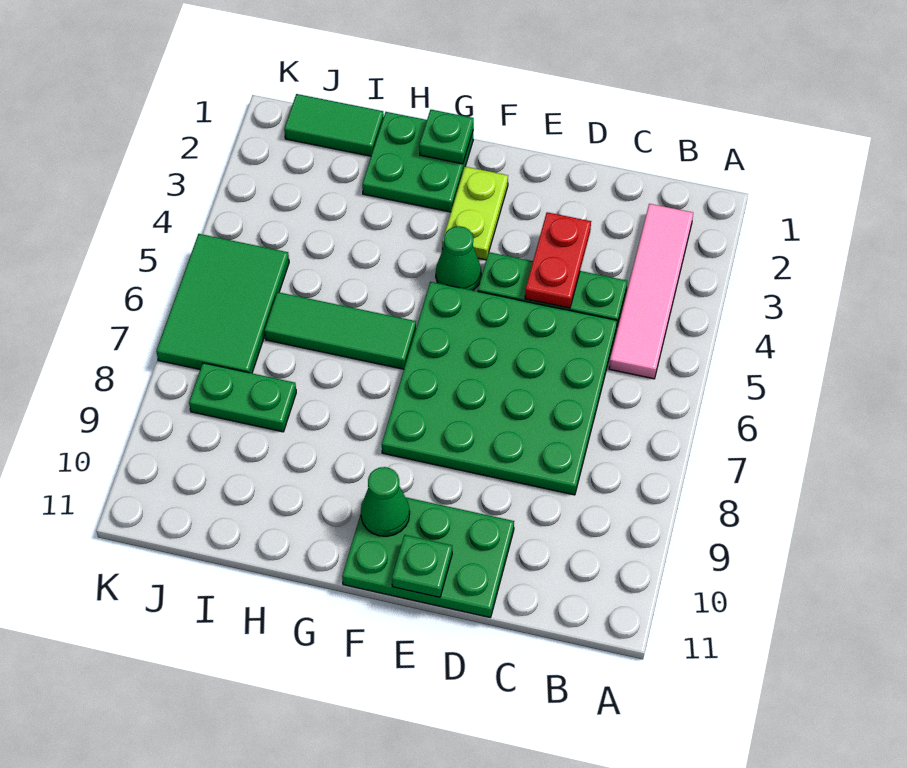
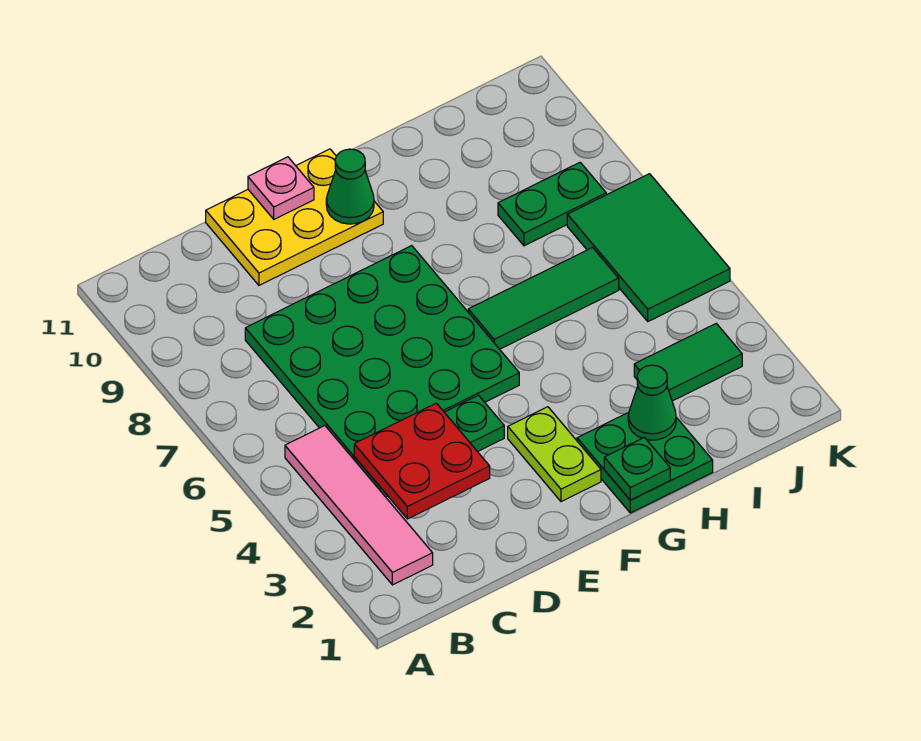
red plate D3:D4 level 2 -> red plate C3:D4 level 2
green plate D10:F11 level 1 -> yellow plate D10:F11 level 1
green plate E11 level 2 -> pink plate E11 level 2
green cone F4 level 1 -> green cone H2 level 2
green tile I1:J1 level 1 -> green tile I3:J3 level 1

